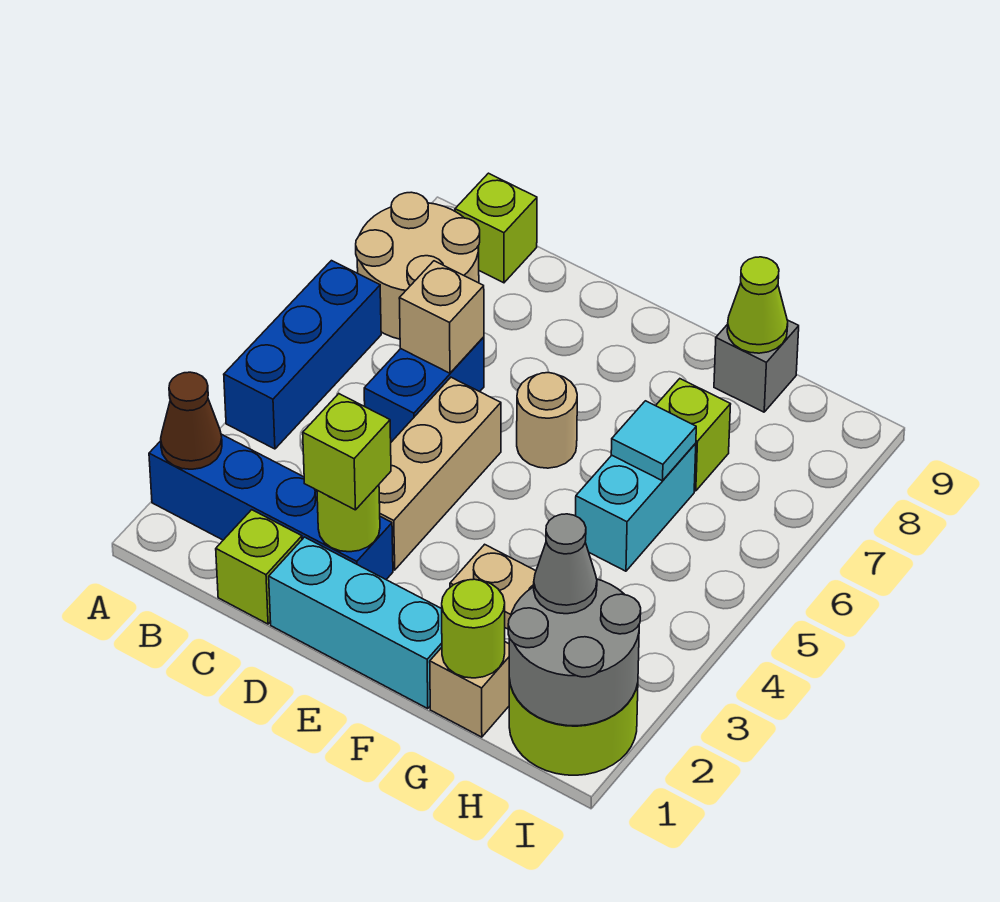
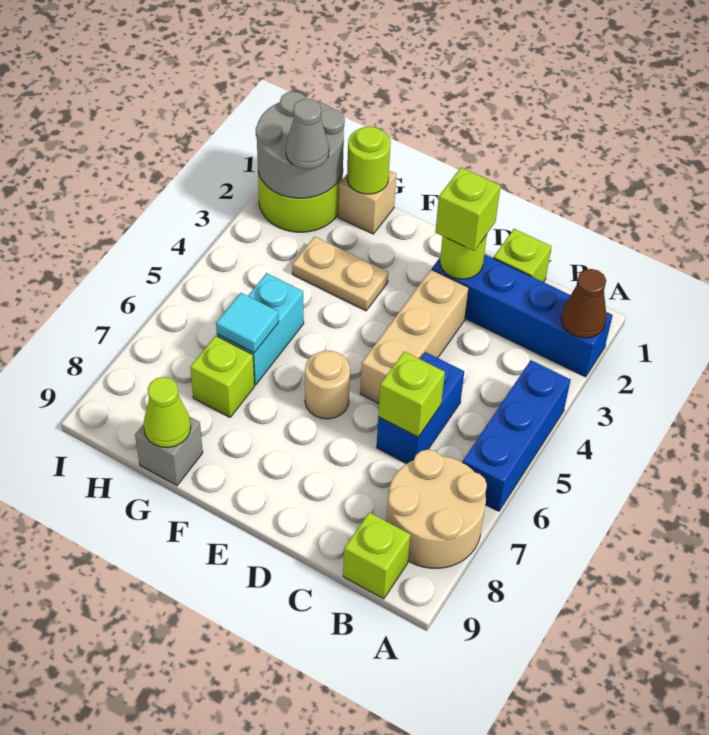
tan brick C6 level 2 -> lime brick C6 level 2
cyan brick D1:F1 level 1 -> none

